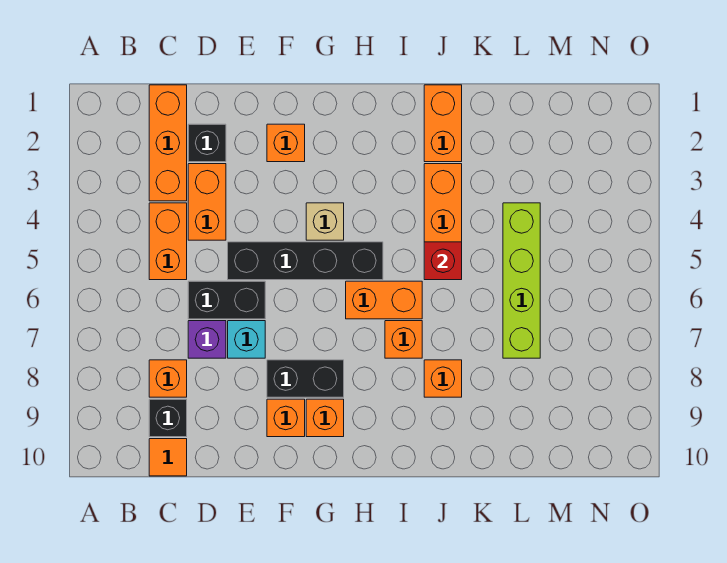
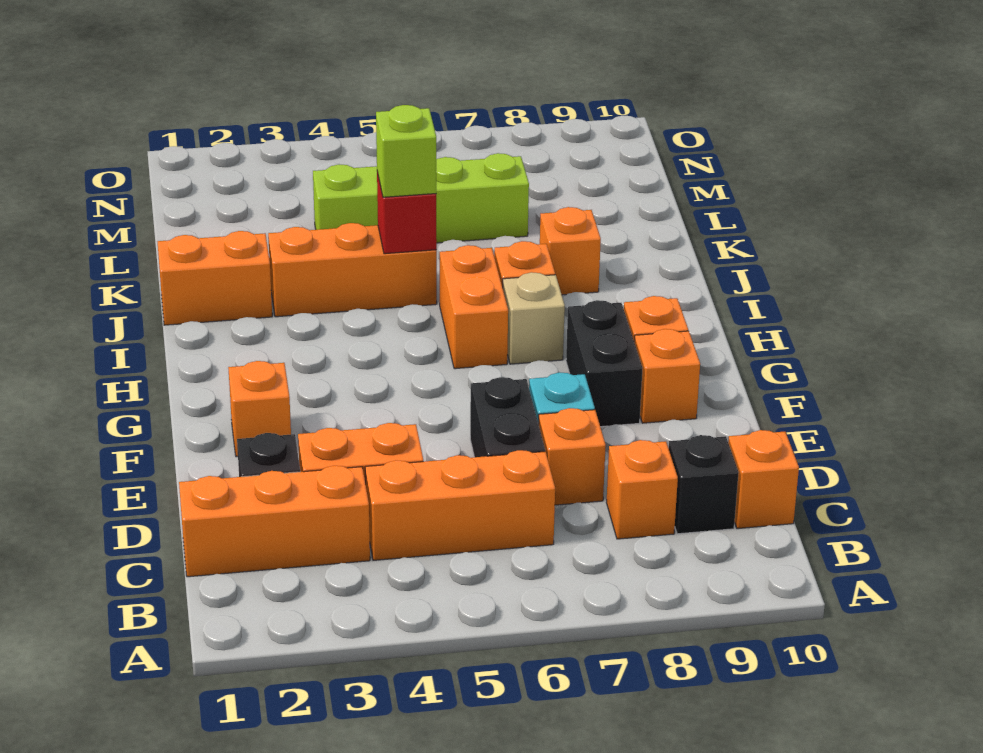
orange brick C4:C5 level 1 -> orange brick C4:C6 level 1
orange tile C10 level 1 -> orange brick C10 level 1
purple brick D7 level 1 -> orange brick D7 level 1
black brick E5:H5 level 1 -> none
tan brick G4 level 1 -> tan brick H7 level 1
none -> lime brick J5 level 3

